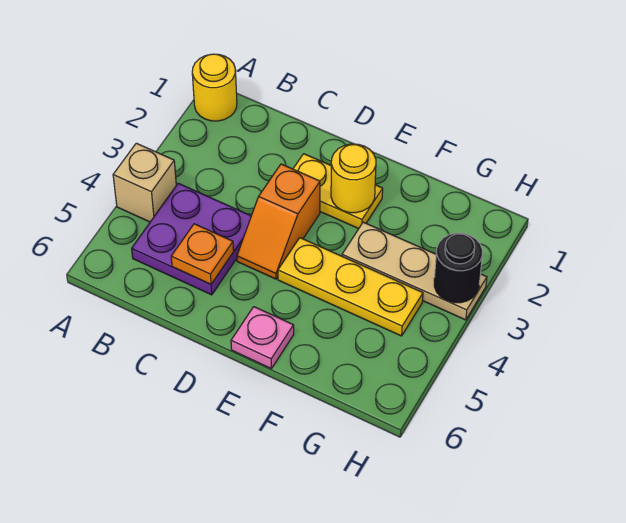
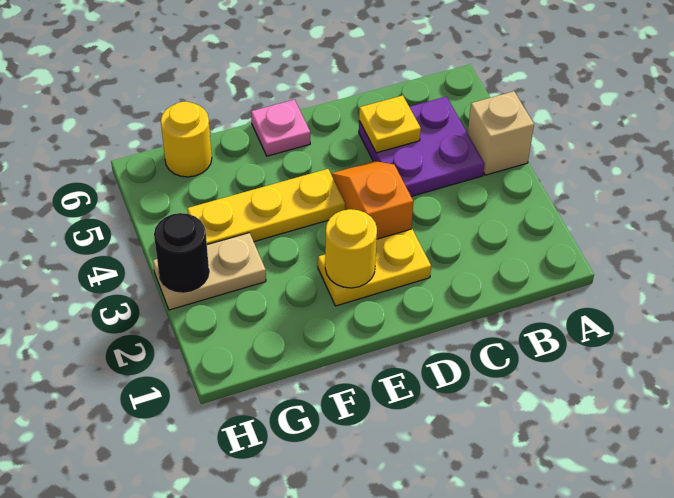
yellow round brick A1 level 1 -> yellow round brick G6 level 1
orange plate C5 level 2 -> yellow plate C5 level 2
tan plate F3:H3 level 1 -> tan plate G3:H3 level 1

